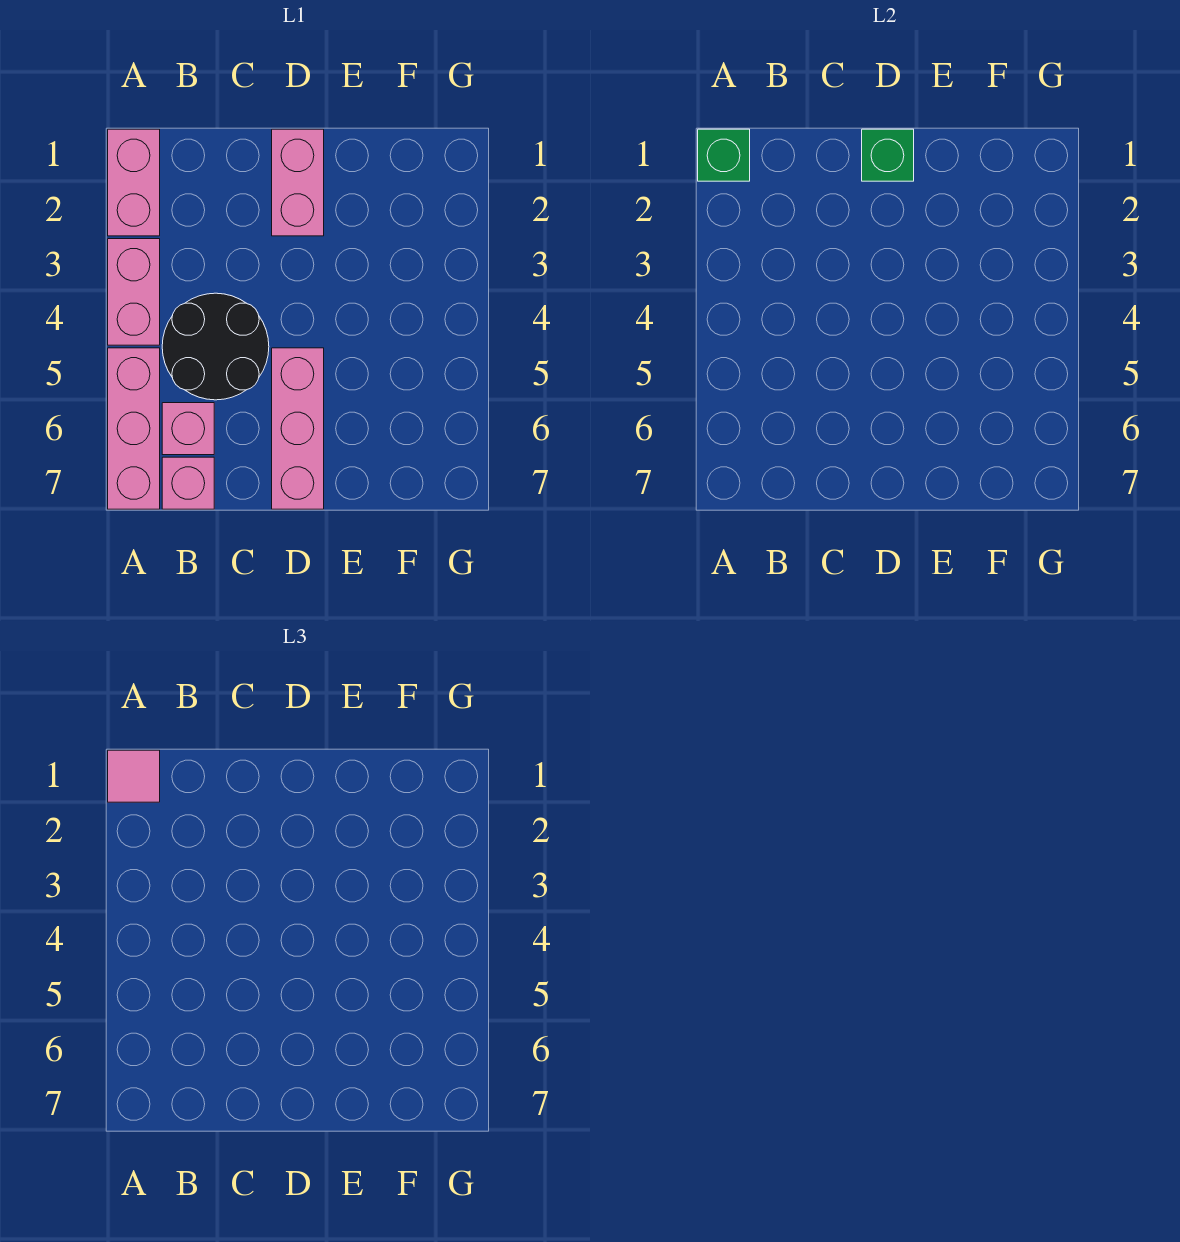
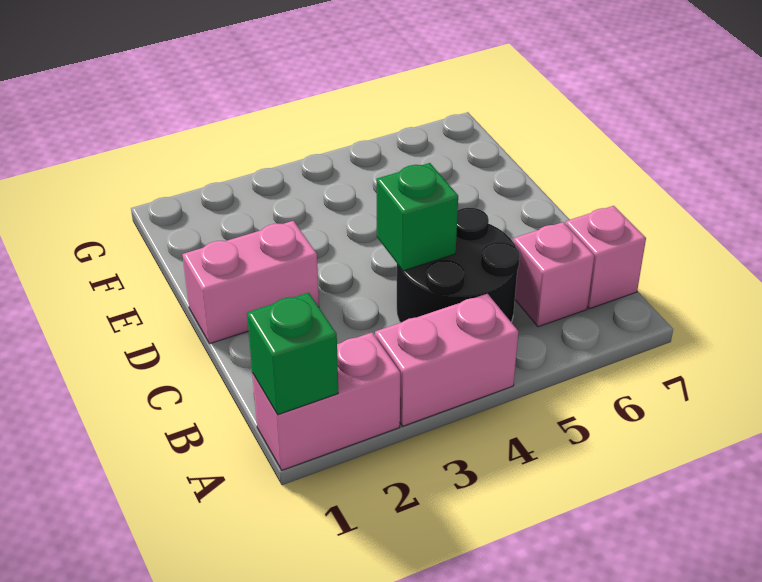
pink tile A1 level 3 -> none
pink brick A5:A7 level 1 -> none
green brick D1 level 2 -> green brick C4 level 2
pink brick D5:D7 level 1 -> none

